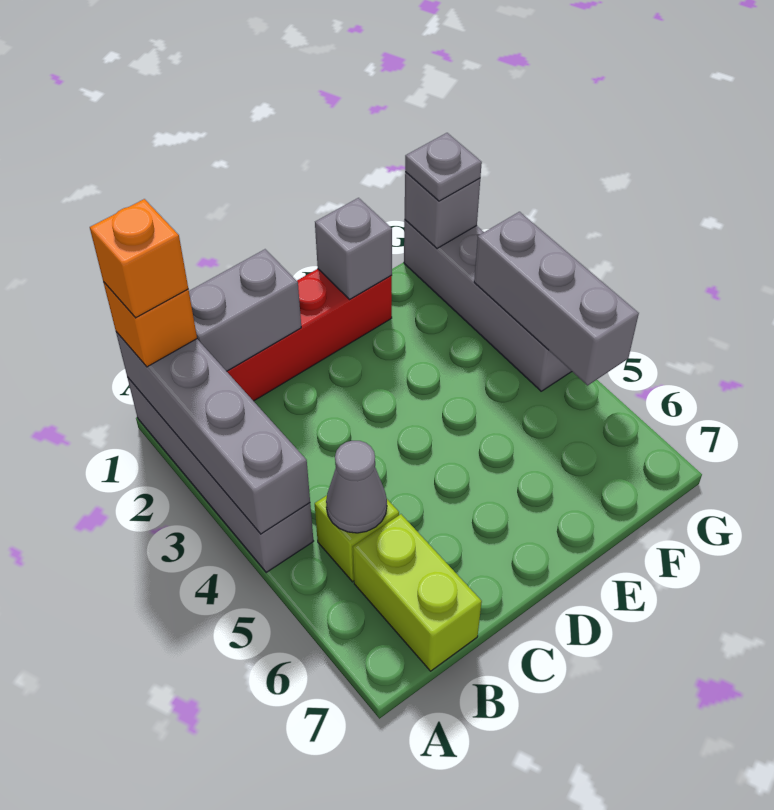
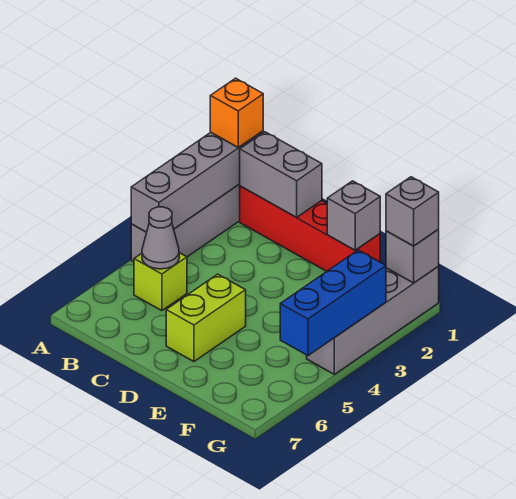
orange brick A1 level 4 -> none
lime brick B6:B7 level 1 -> lime brick D5:D6 level 1
grey plate G1 level 3 -> grey brick G1 level 3
grey brick G3:G5 level 2 -> blue brick G3:G5 level 2

